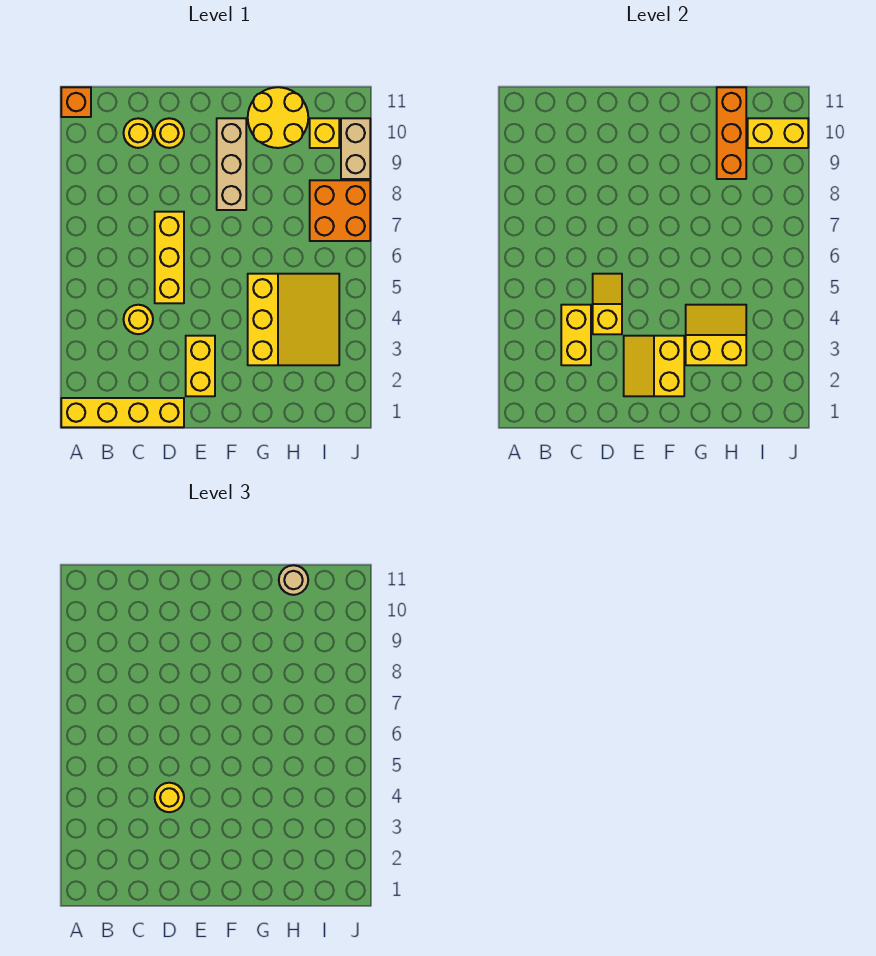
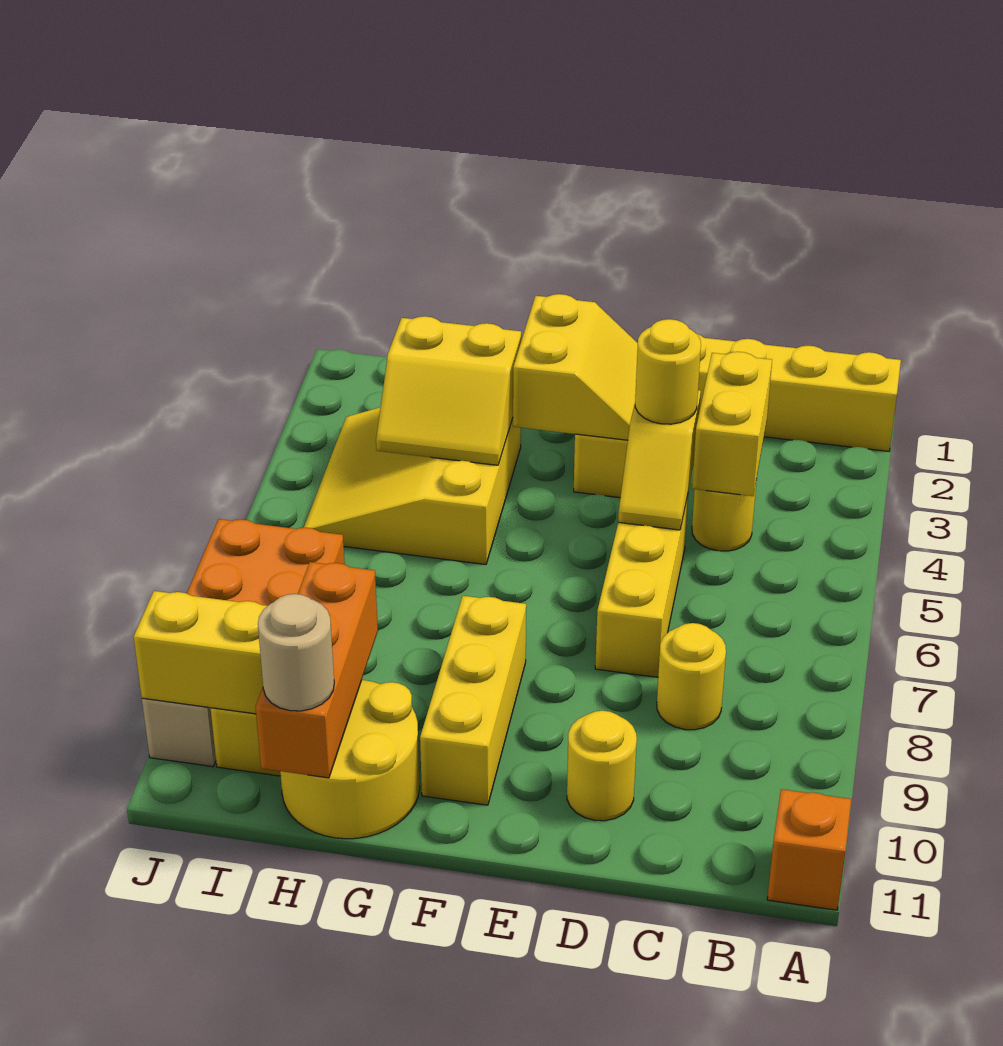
yellow round brick C10 level 1 -> yellow round brick C8 level 1
tan brick F8:F10 level 1 -> yellow brick F8:F10 level 1

